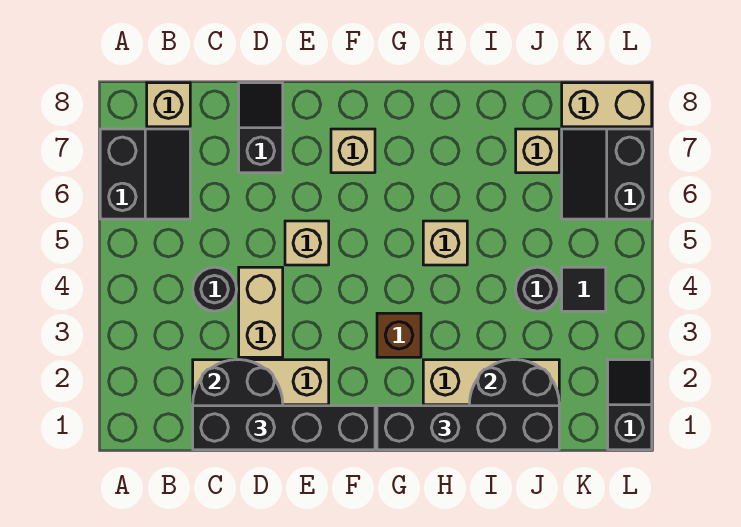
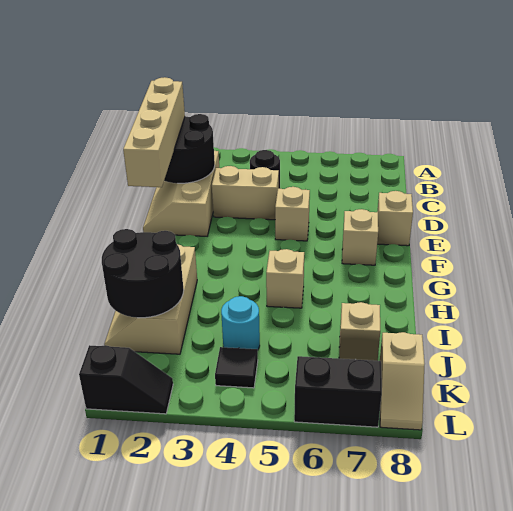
black slope A6:B7 level 1 top A -> none
tan brick B8 level 1 -> tan brick E8 level 1
black brick C1:F1 level 3 -> tan brick C1:F1 level 3
black slope D7:D8 level 1 top 7 -> none
black brick G1:J1 level 3 -> none
brown brick G3 level 1 -> none
black round brick J4 level 1 -> cyan round brick J4 level 1
tan brick K8:L8 level 1 -> tan slope K8:L8 level 1 top K

